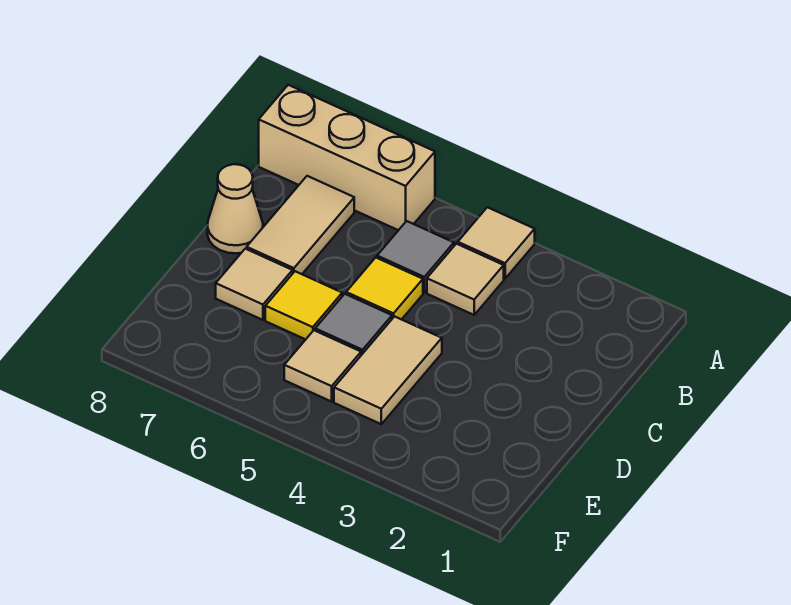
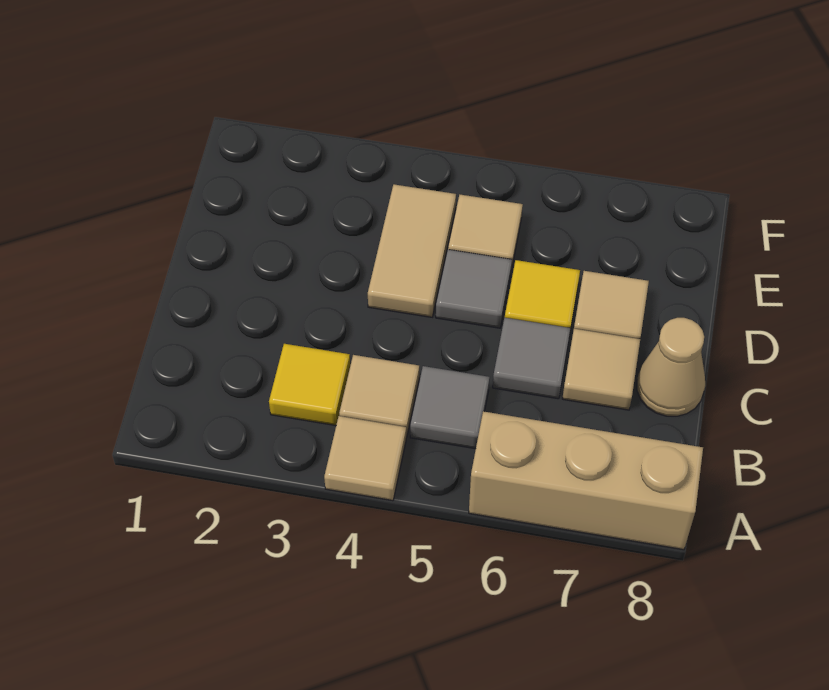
tan tile B7:C7 level 1 -> tan tile C7 level 1
yellow tile C5 level 1 -> yellow tile B3 level 1
none -> grey tile C6 level 1

